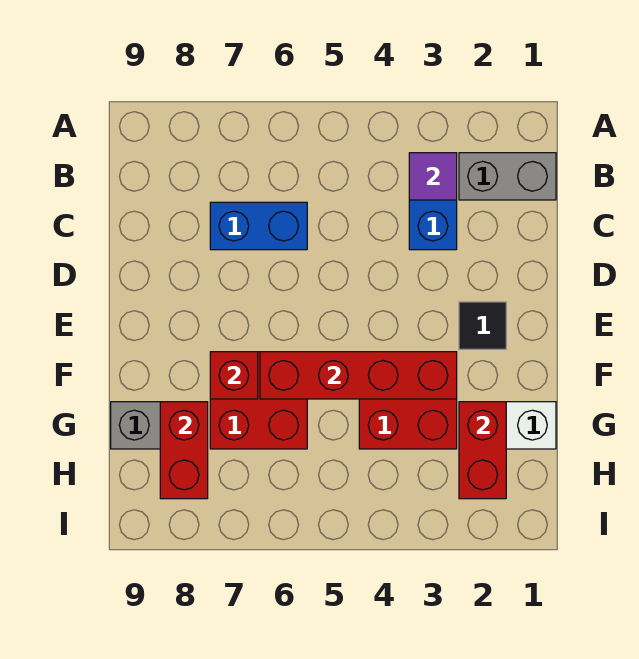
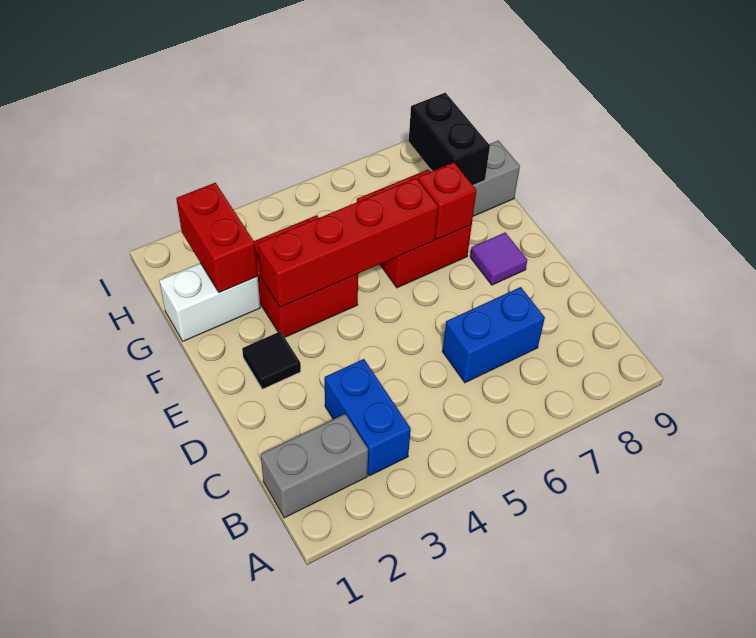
purple tile B3 level 2 -> purple tile E8 level 1
red brick G8:H8 level 2 -> black brick G8:H8 level 2

